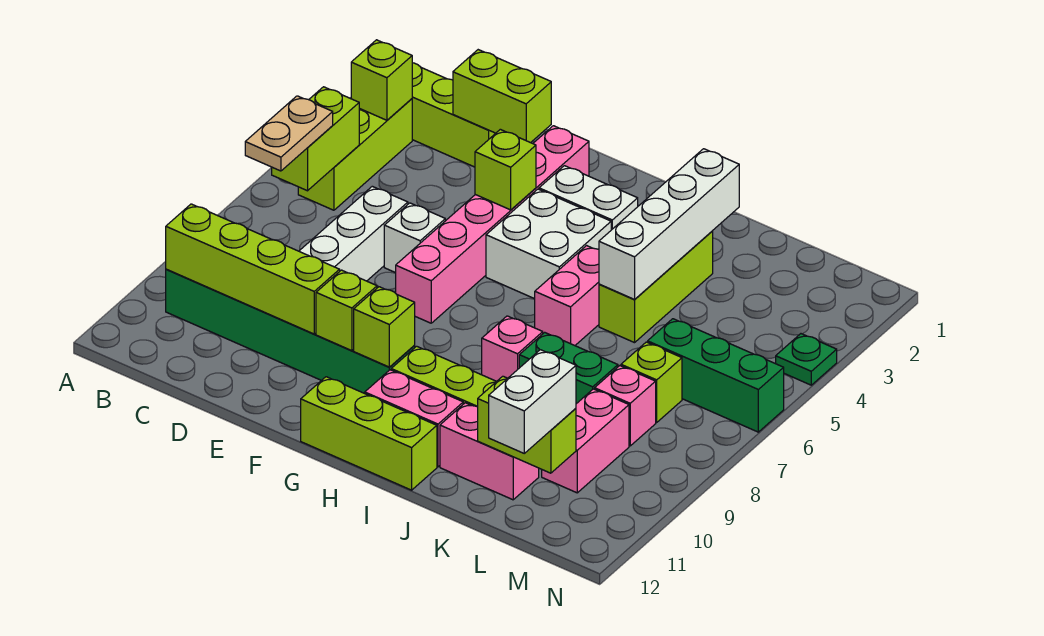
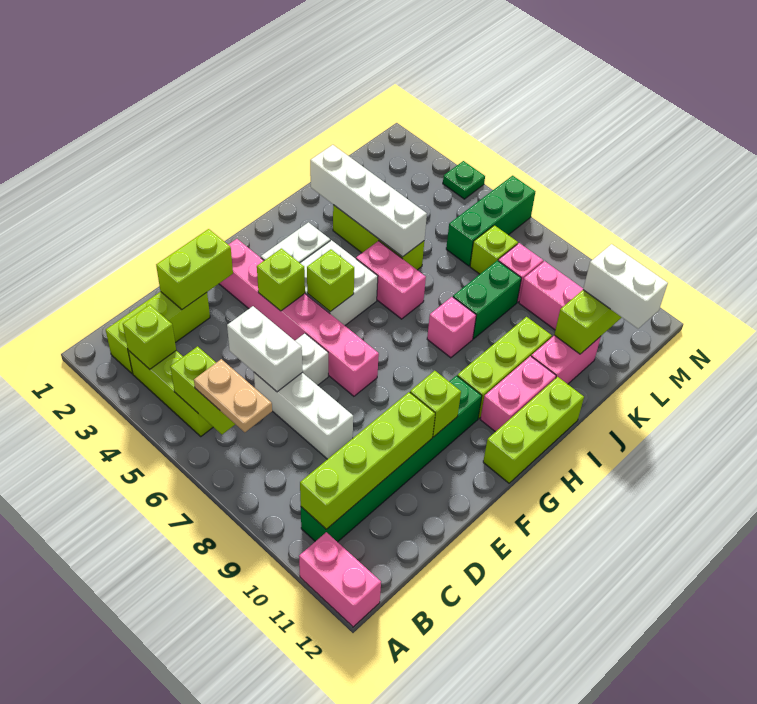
none -> pink brick A11:A12 level 1
none -> white brick D5:D6 level 2
lime brick G10 level 2 -> lime brick G5 level 2

